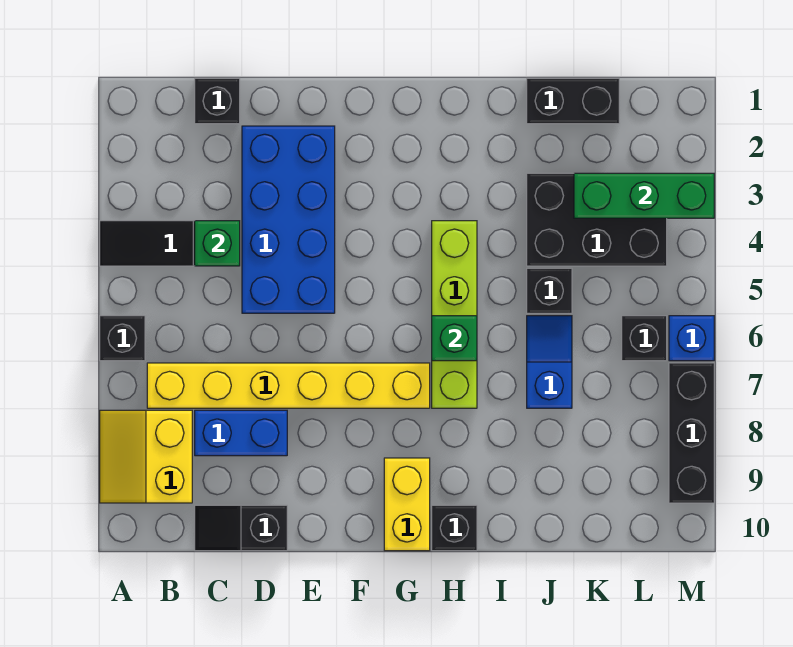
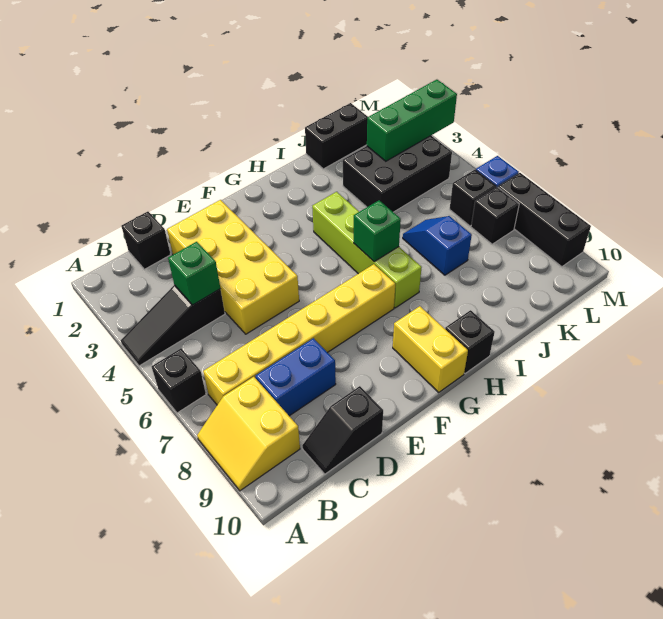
blue brick D2:E5 level 1 -> yellow brick D2:E5 level 1
black brick J5 level 1 -> black brick L7 level 1

